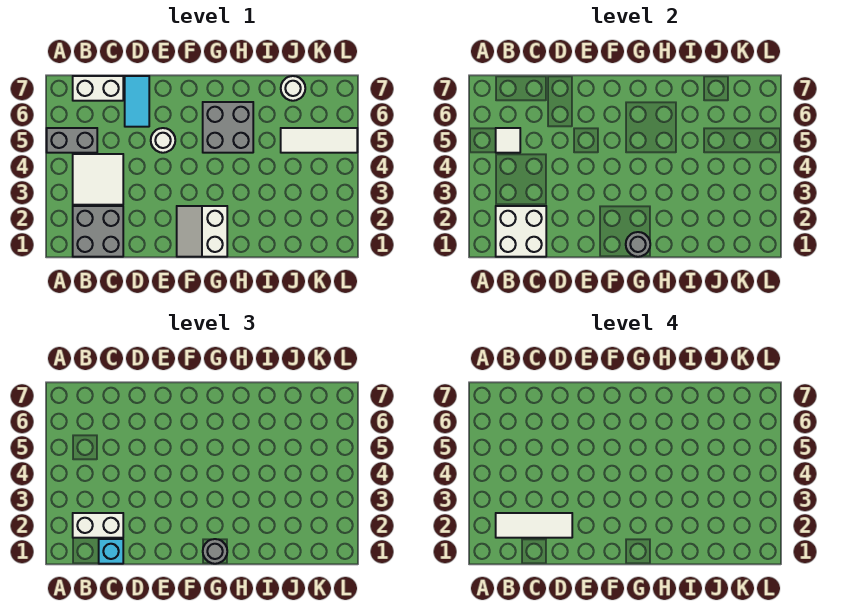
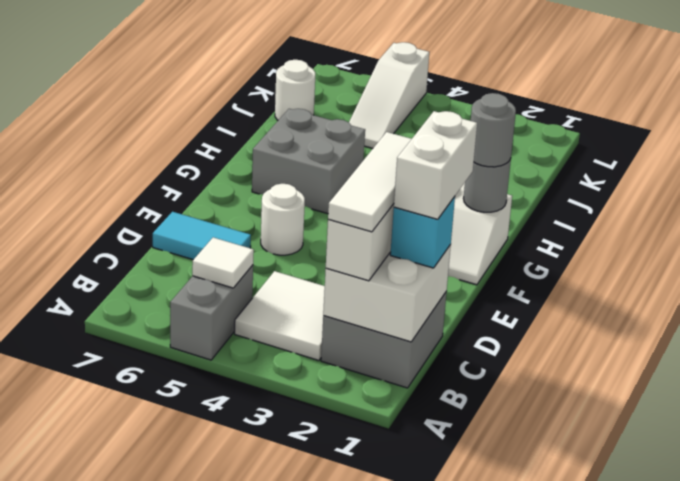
white brick B7:C7 level 1 -> white brick C1:D1 level 4
white tile J5:L5 level 1 -> white slope J5:L5 level 1 top L

